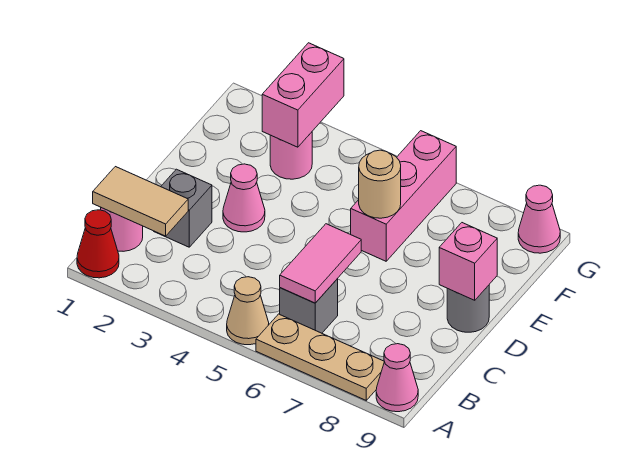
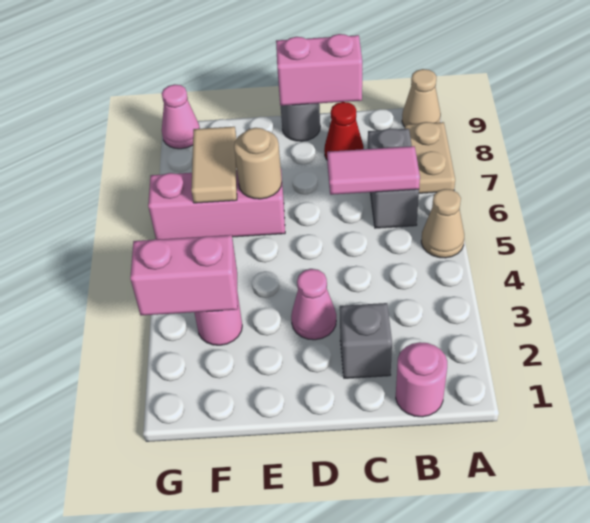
red cone A1 level 1 -> red cone C8 level 1
tan plate A6:A8 level 1 -> tan plate A7:A8 level 1
pink cone A9 level 1 -> tan cone A9 level 1
tan tile B1:B2 level 2 -> tan tile F6:F7 level 2
grey brick B6 level 1 -> grey brick B6:B7 level 1
pink brick D9 level 2 -> pink brick C9:D9 level 2

